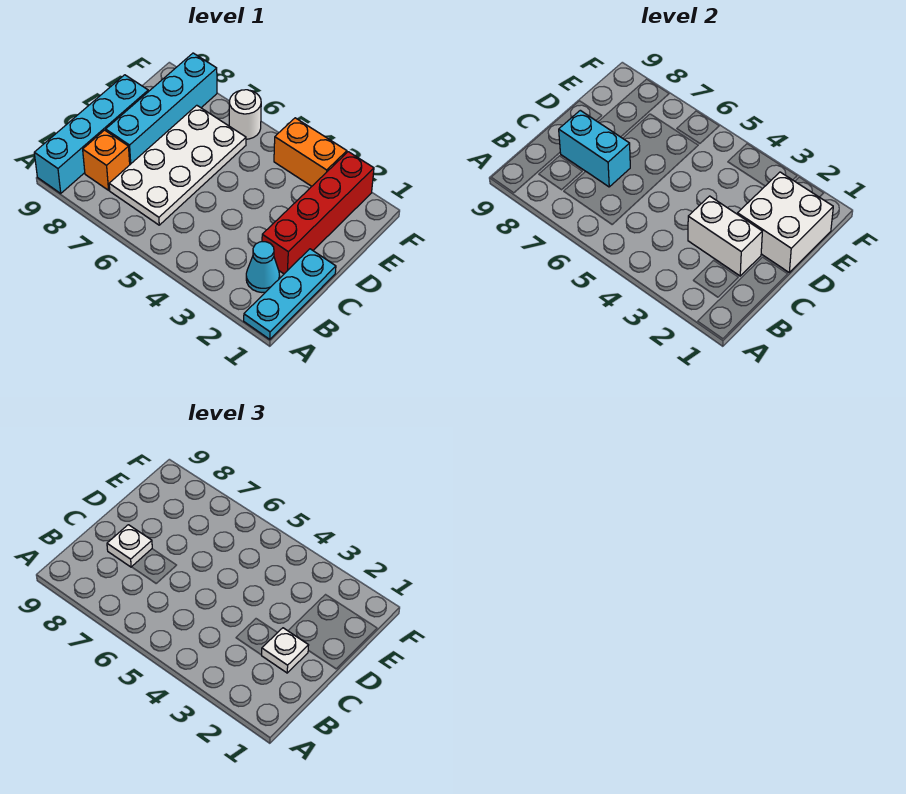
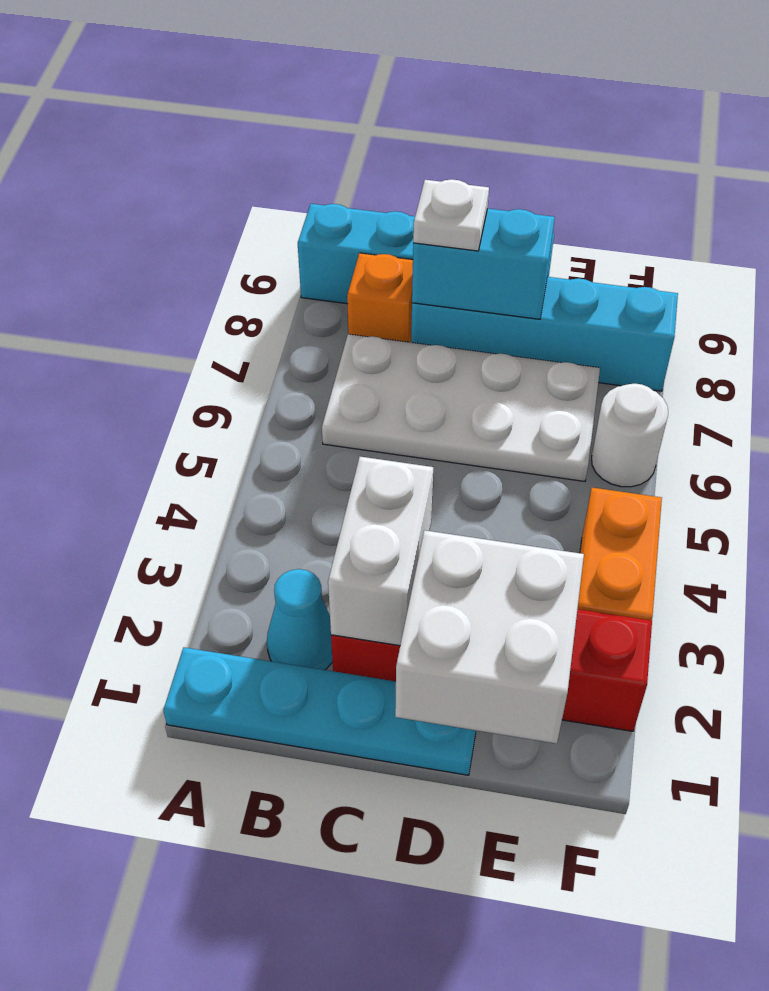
cyan plate A1:C1 level 1 -> cyan plate A1:D1 level 1
white plate C2 level 3 -> none
cyan brick C7:C8 level 2 -> cyan brick C8:D8 level 2

